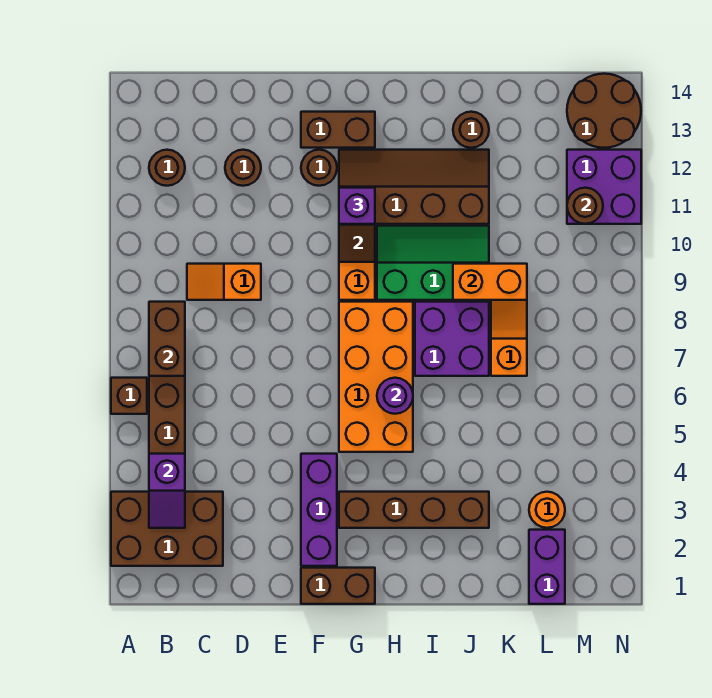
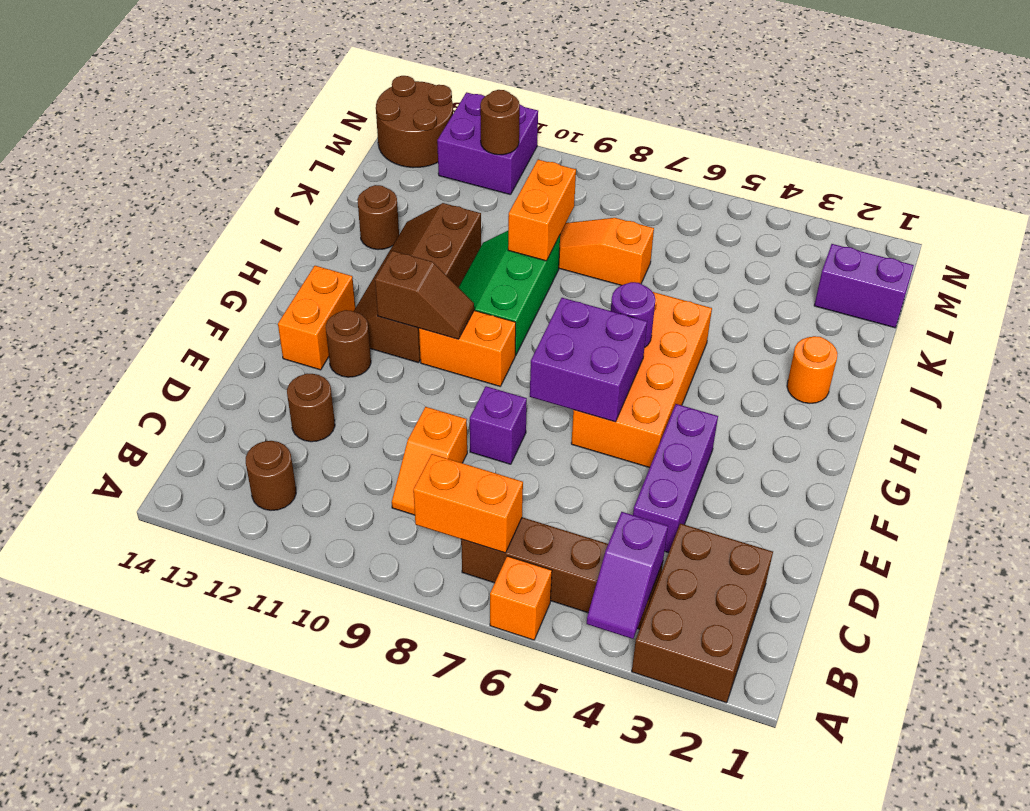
brown brick A6 level 1 -> orange brick A6 level 1
purple slope B3:B4 level 2 top 4 -> purple slope A4:B4 level 2 top B
brown brick B7:B8 level 2 -> orange brick B7:B8 level 2
brown brick F1:G1 level 1 -> none
purple brick F2:F4 level 1 -> purple brick D4:F4 level 1
brown brick F13:G13 level 1 -> orange brick F13:G13 level 1
brown brick G3:J3 level 1 -> none
orange brick G5:H8 level 1 -> orange brick F5:I6 level 1
purple brick G11 level 3 -> purple brick E8 level 1
purple brick I7:J8 level 1 -> purple brick F6:G7 level 2
orange round brick L3 level 1 -> orange round brick I2 level 1

